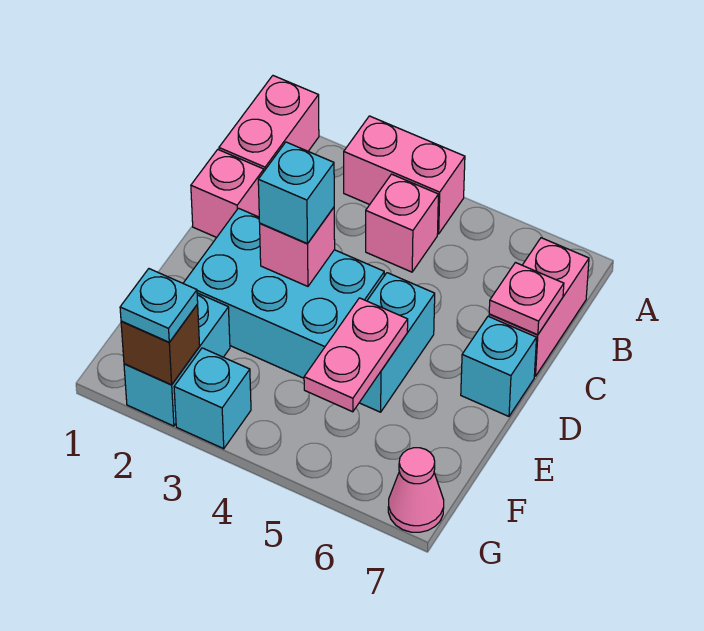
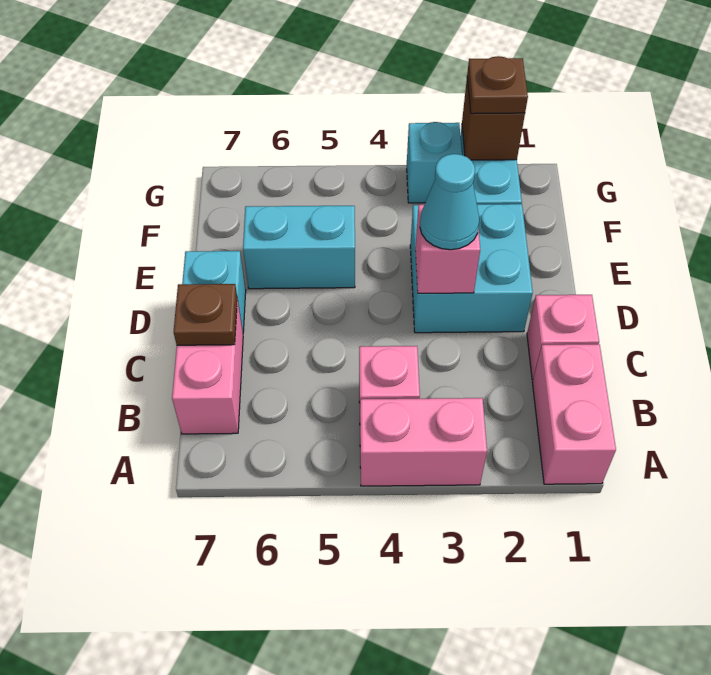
pink plate C7 level 2 -> brown plate C7 level 2
cyan brick D2:E4 level 1 -> cyan brick D2:E3 level 1
cyan brick D3 level 3 -> cyan cone D3 level 3
cyan brick D5:E5 level 1 -> cyan brick E5:E6 level 1
pink plate E5:F5 level 2 -> none
cyan plate G2 level 3 -> brown plate G2 level 3
pink cone G7 level 1 -> none

